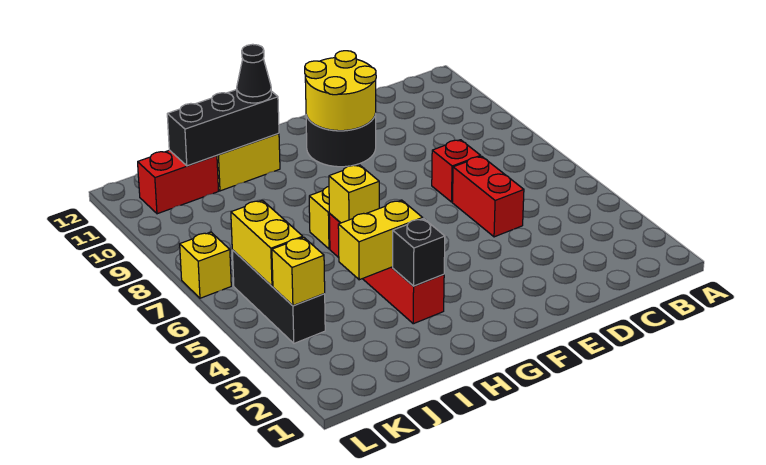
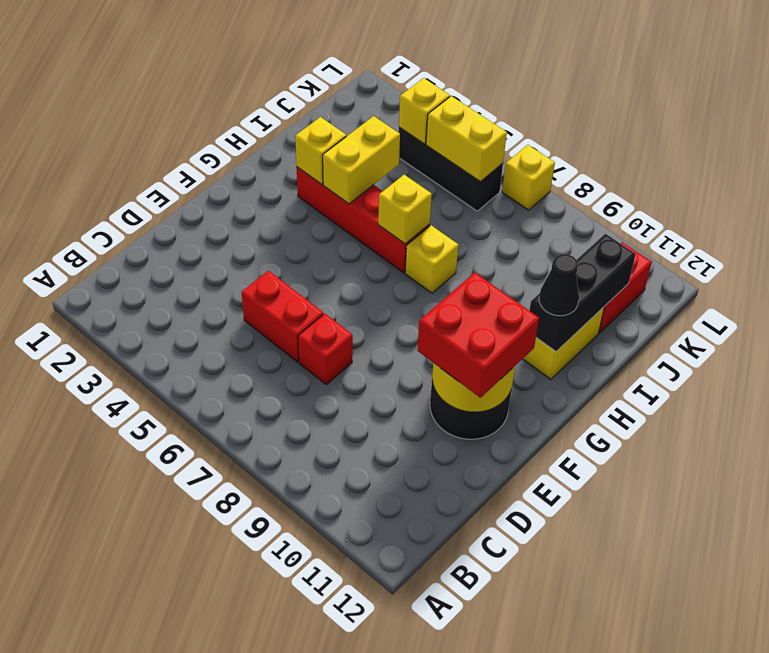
none -> red brick E10:F11 level 3
black brick H3 level 2 -> yellow brick H3 level 2

